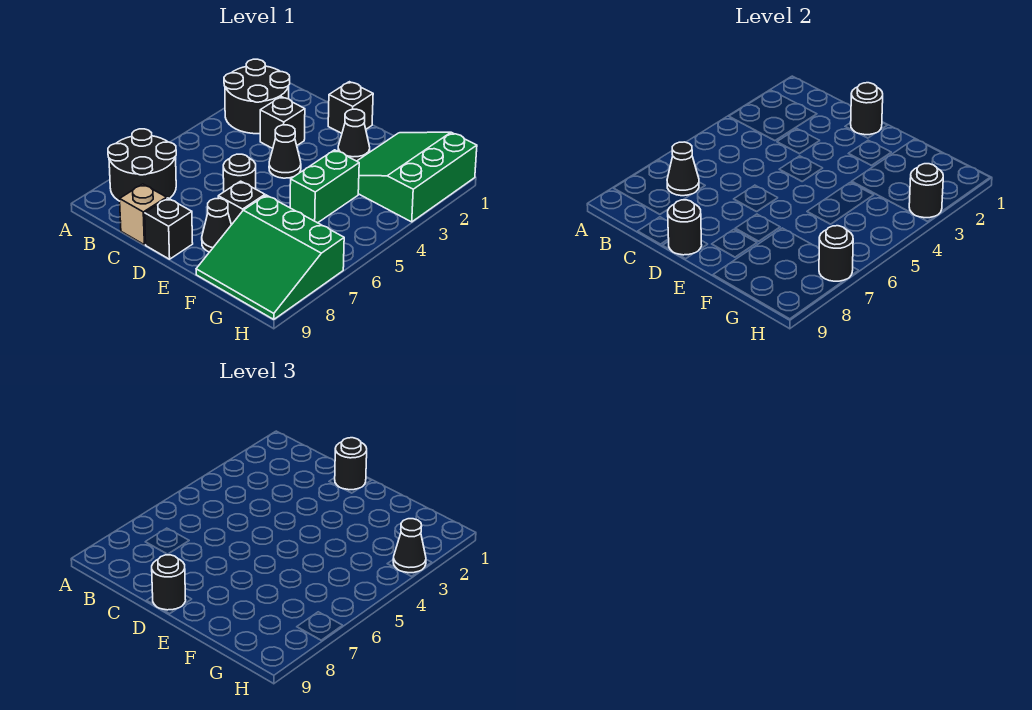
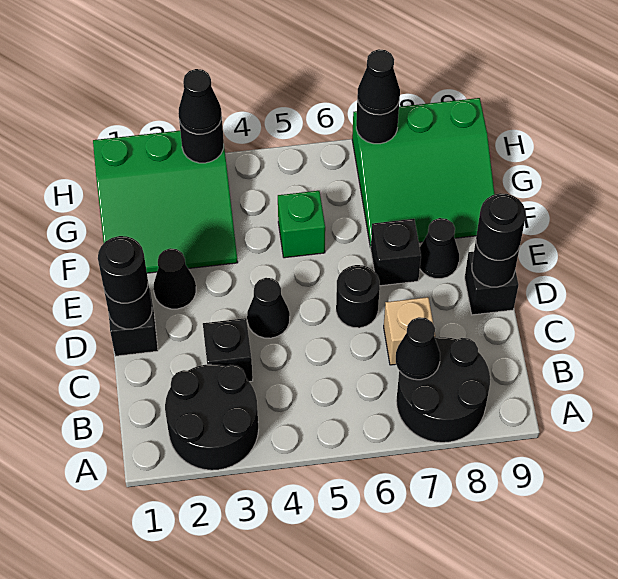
tan brick C9 level 1 -> tan brick C7 level 1
green brick F4:F5 level 1 -> green brick F5 level 1
green slope F7:H9 level 1 top 7 -> green slope F7:H9 level 1 top H
none -> black cone H7 level 3

